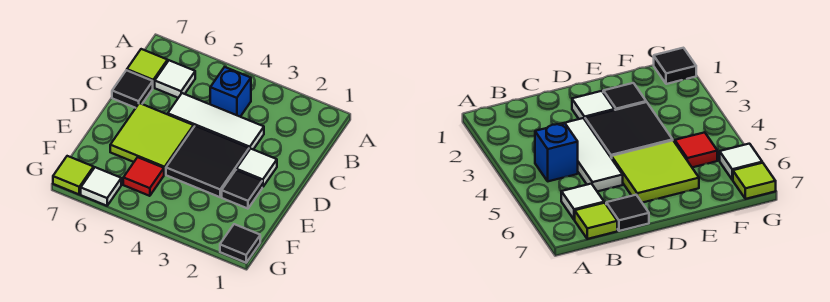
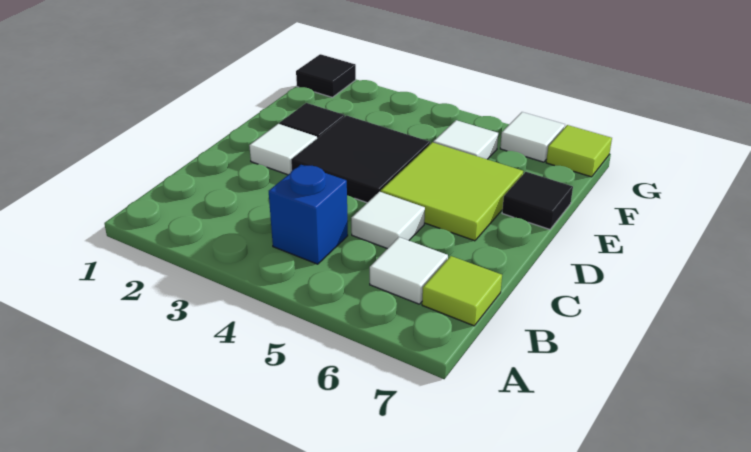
white tile C3:C5 level 1 -> white tile C5 level 1
black tile C7 level 1 -> black tile E7 level 1
red tile F5 level 1 -> white tile F5 level 1

